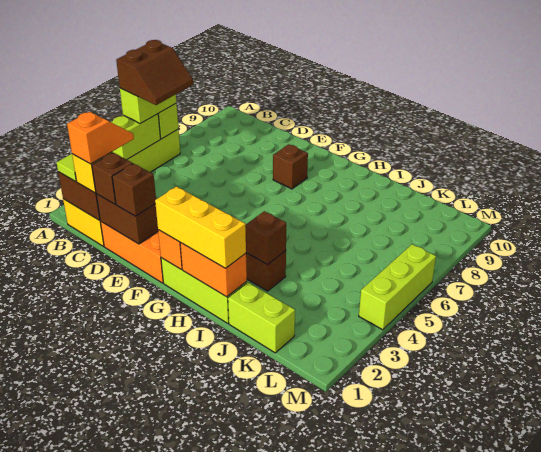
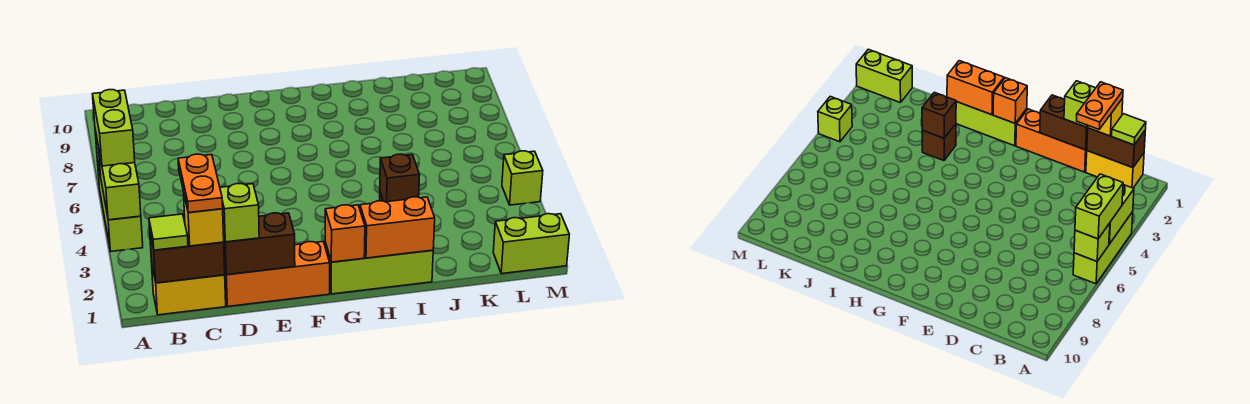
brown slope A5:B6 level 4 top A -> none
orange slope C1:C2 level 4 top 1 -> orange plate C1:C2 level 4
brown brick D1 level 3 -> lime brick D1 level 3
brown brick E1 level 3 -> none
brown brick F8 level 1 -> none
yellow brick G1:I1 level 3 -> none
lime brick J1:K1 level 1 -> lime brick L1:M1 level 1
lime brick M4:M6 level 1 -> lime brick M4 level 1

